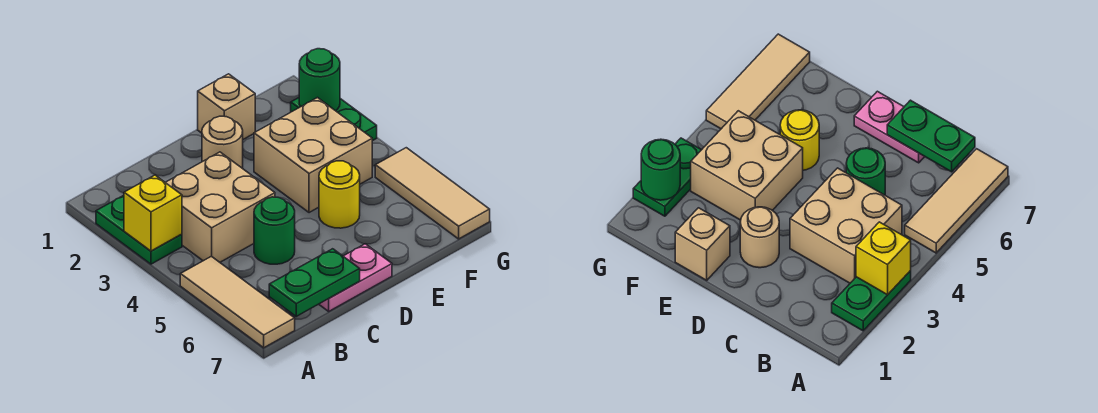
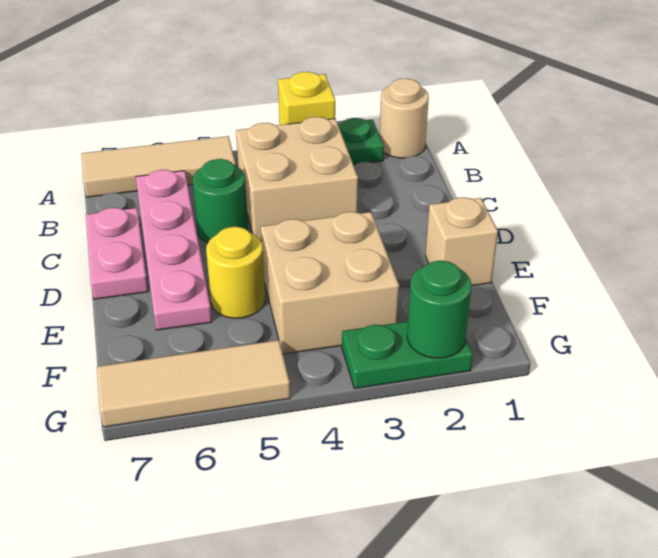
none -> pink plate B6:E6 level 1
green plate B7:C7 level 2 -> none
tan round brick D2 level 1 -> tan round brick A1 level 1

